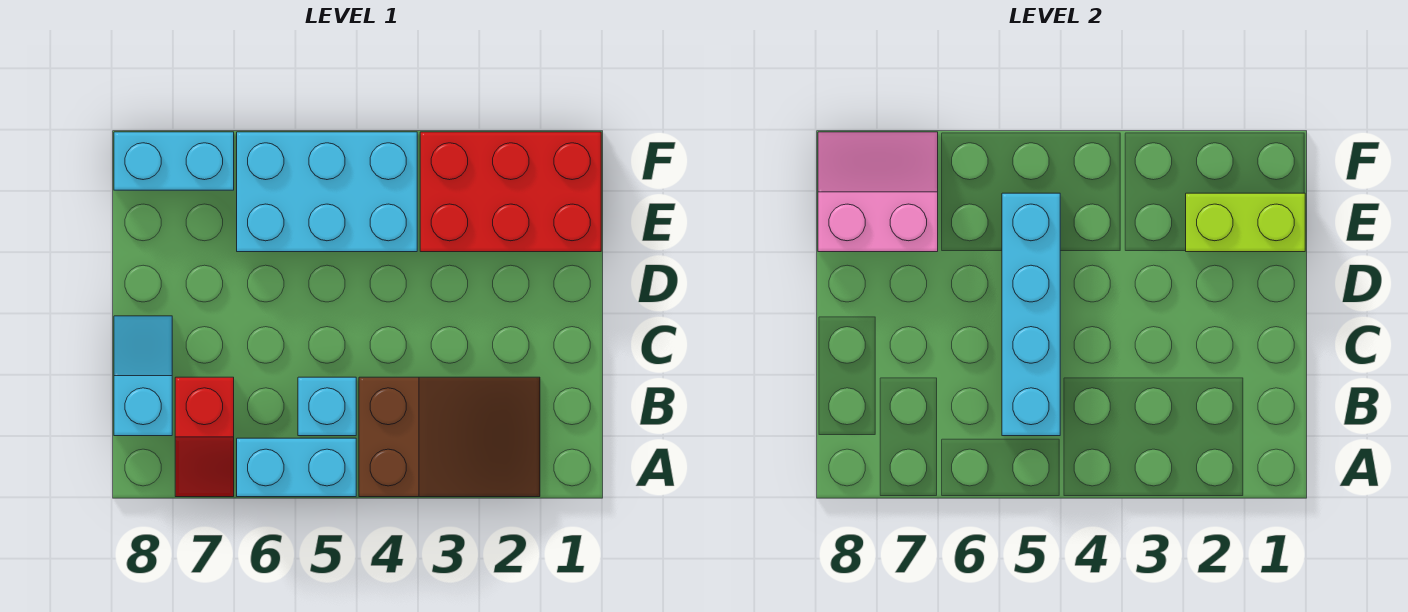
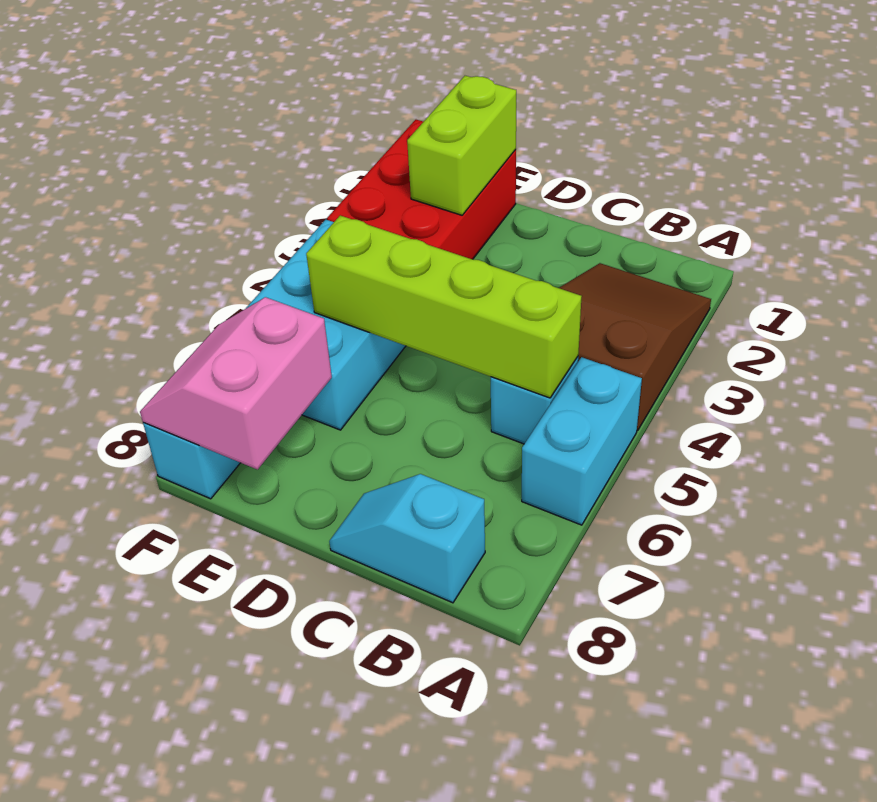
red slope A7:B7 level 1 top B -> none
cyan brick B5:E5 level 2 -> lime brick B5:E5 level 2

